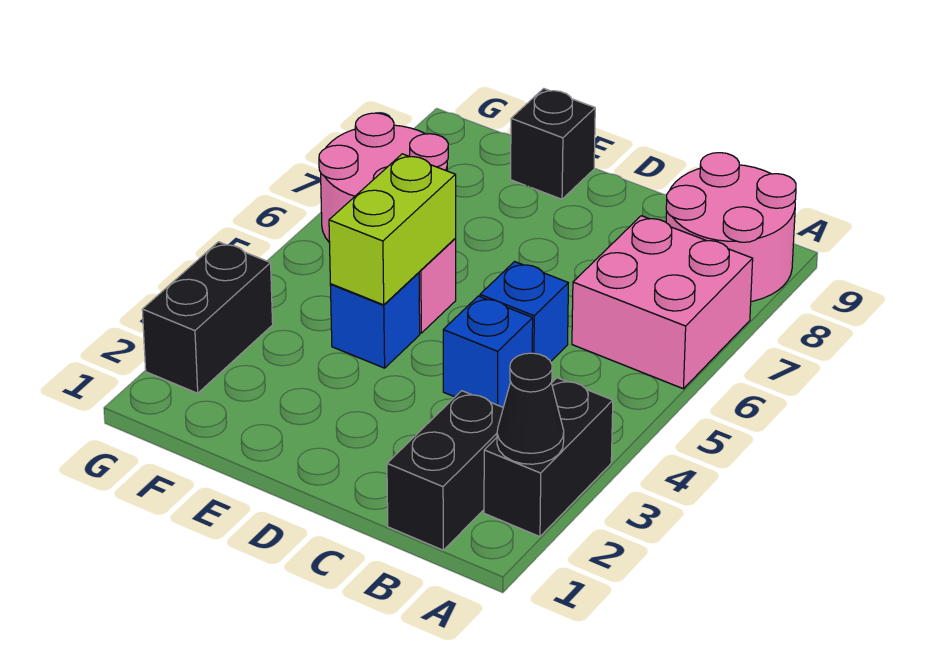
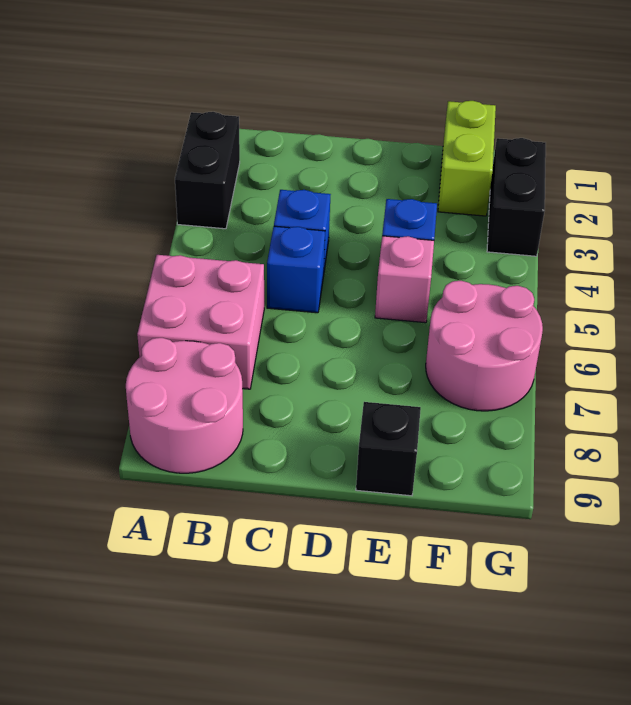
black cone A2 level 2 -> none
black brick B1:B2 level 1 -> none
lime brick E4:E5 level 2 -> lime brick F1:F2 level 1

